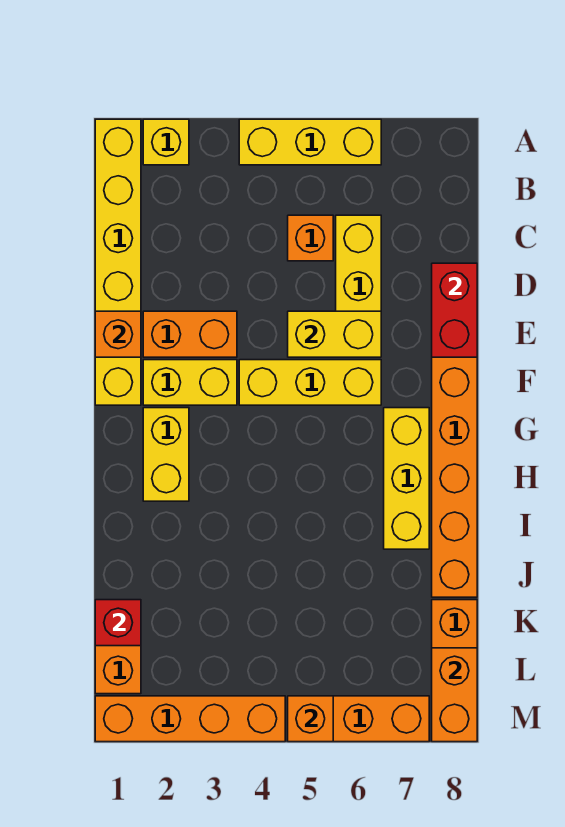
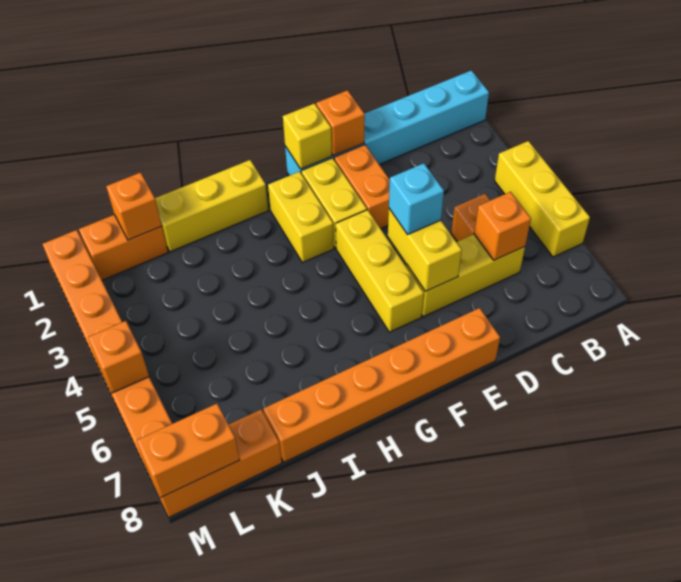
yellow brick A1:F1 level 1 -> cyan brick A1:F1 level 1
yellow brick A2 level 1 -> yellow brick F1 level 2
none -> orange brick C6 level 2
red brick D8:E8 level 2 -> none
none -> cyan brick E5 level 3
yellow brick G2:H2 level 1 -> yellow brick G2:G3 level 1
yellow brick G7:I7 level 1 -> yellow brick H1:J1 level 1
red brick K1 level 2 -> orange brick K1 level 2

